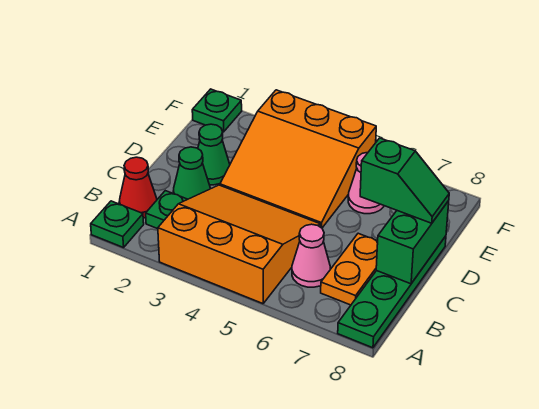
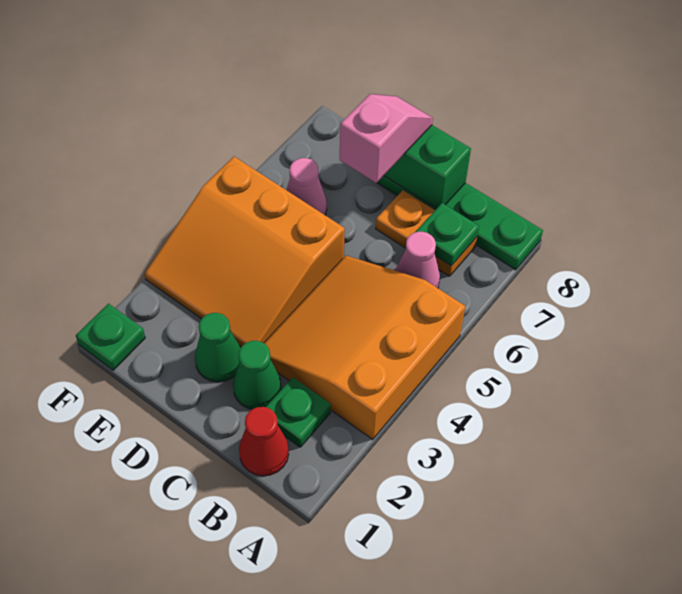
green plate A1 level 1 -> green plate B7 level 2
orange slope D3:F5 level 1 top F -> orange slope D3:F5 level 1 top 5
green slope D7:D8 level 3 top 7 -> pink slope D7:D8 level 3 top 7

